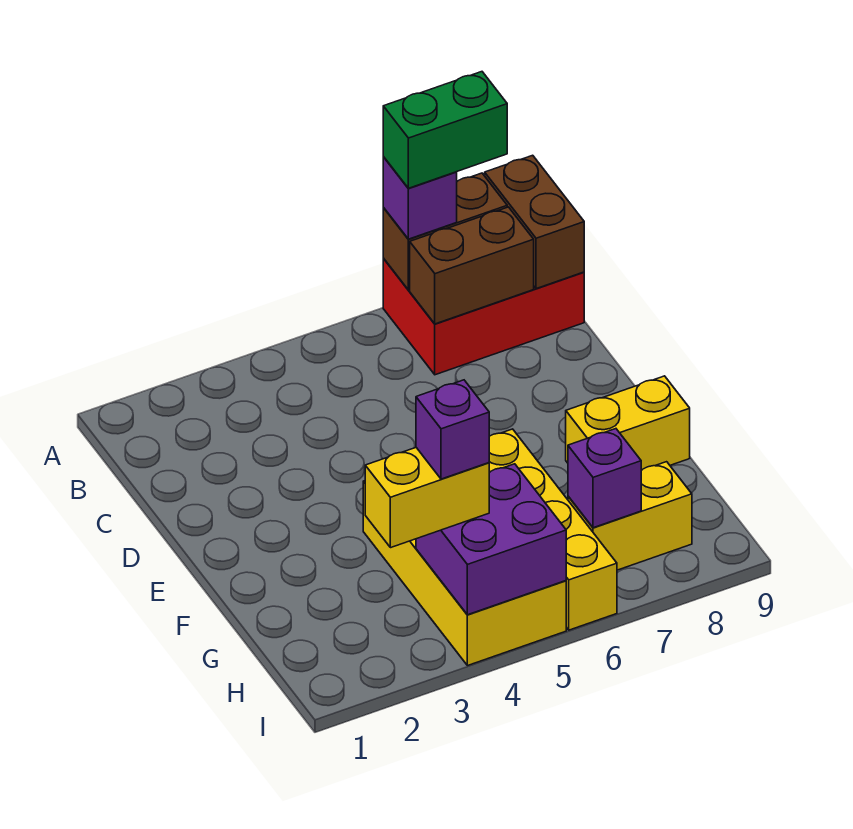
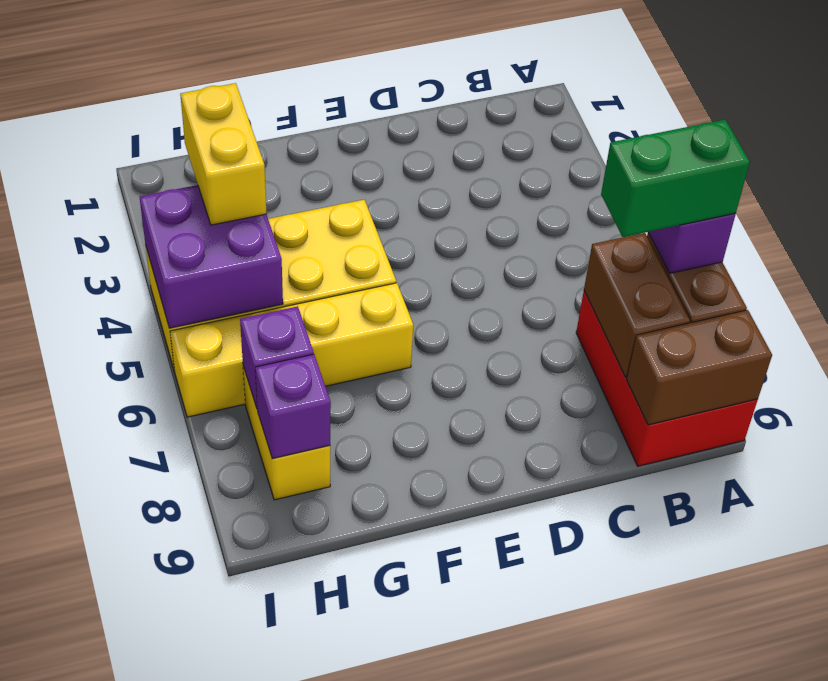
green brick A7:A8 level 4 -> green brick A7:B7 level 4
yellow brick F8:F9 level 1 -> none
purple brick H4 level 4 -> purple brick H8 level 2

